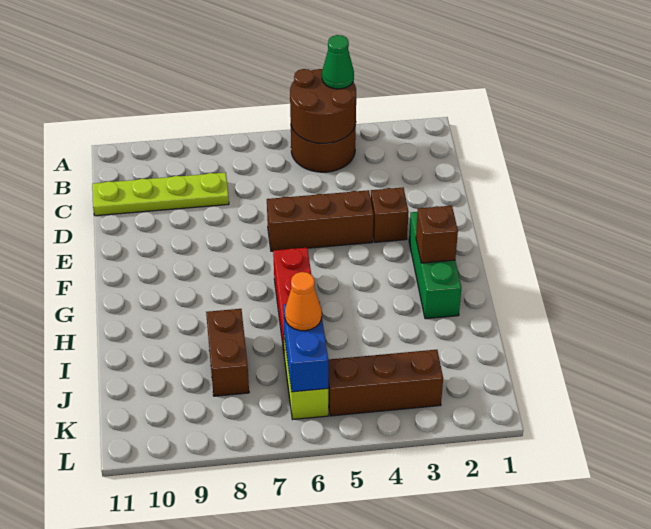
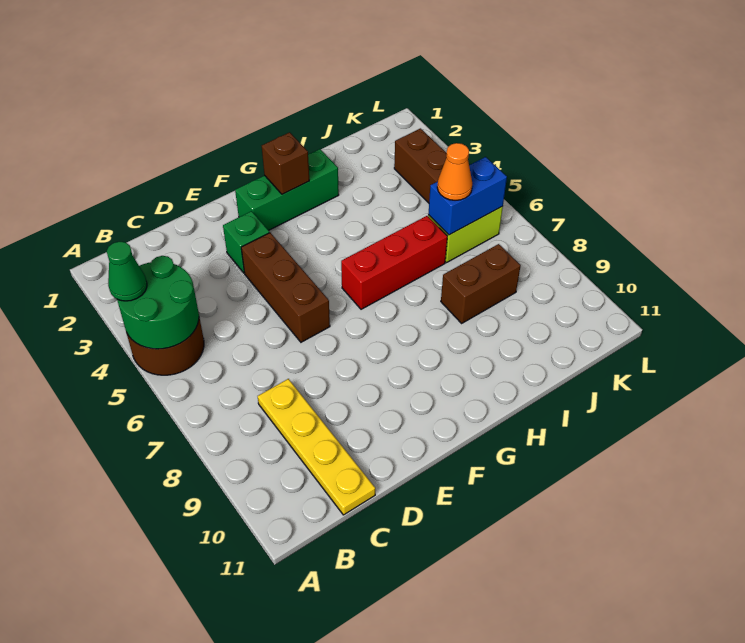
brown round brick A4:B5 level 2 -> green round brick A4:B5 level 2
lime plate C8:C11 level 1 -> yellow plate C8:C11 level 1
brown brick E3 level 1 -> green brick E3 level 1

